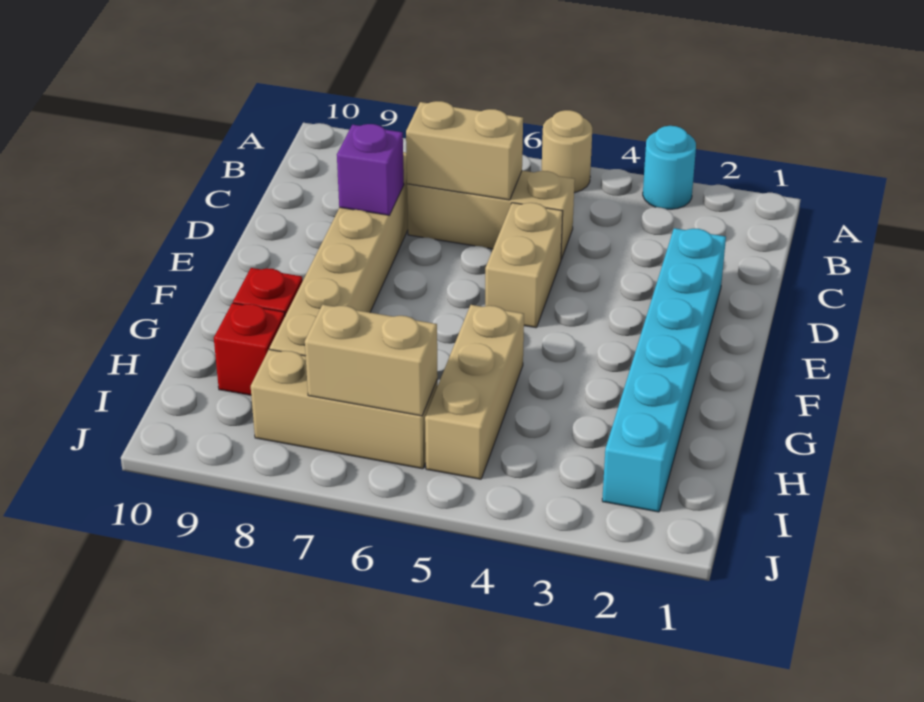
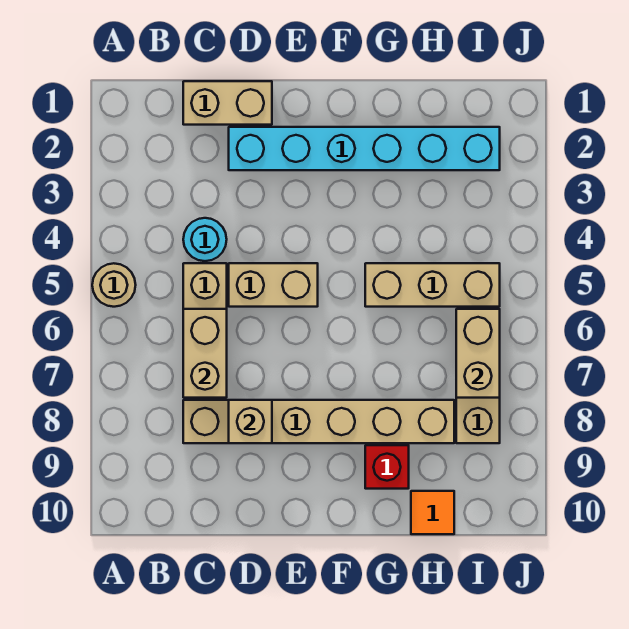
cyan round brick A3 level 1 -> cyan round brick C4 level 1
none -> tan brick C1:D1 level 1
purple brick D8 level 2 -> tan brick D8 level 2
red brick H9 level 1 -> none
none -> orange tile H10 level 1

